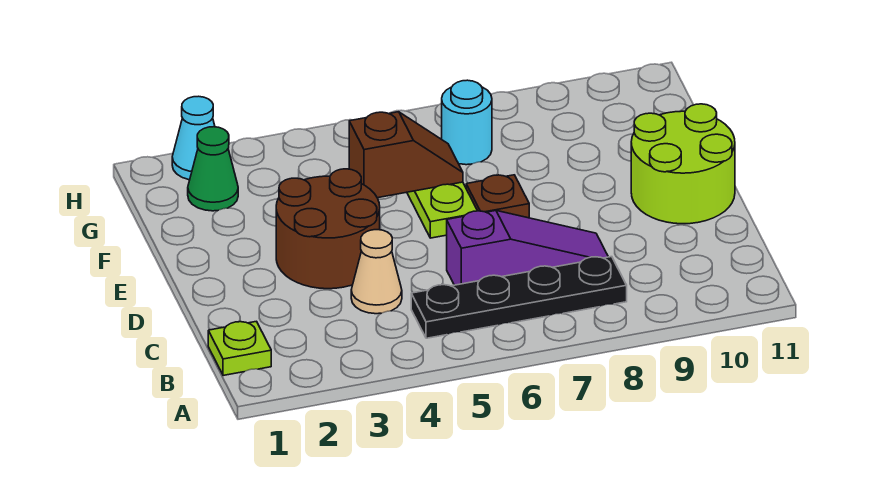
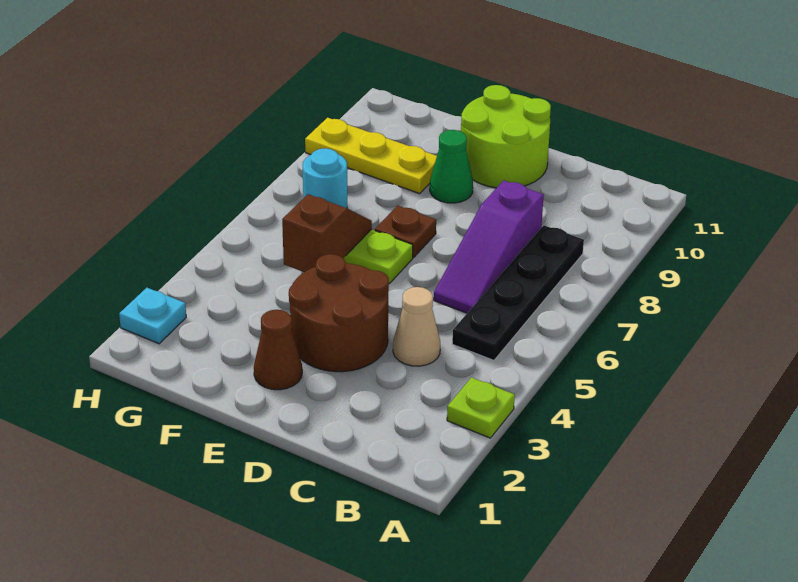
lime plate B1 level 1 -> lime plate A3 level 1
purple slope C6:C8 level 1 top 6 -> purple slope C6:C8 level 1 top 8
none -> brown cone E2 level 1
none -> yellow plate F9:H9 level 1
green cone G2 level 1 -> green cone E9 level 1
cyan cone H2 level 1 -> cyan plate H2 level 1

